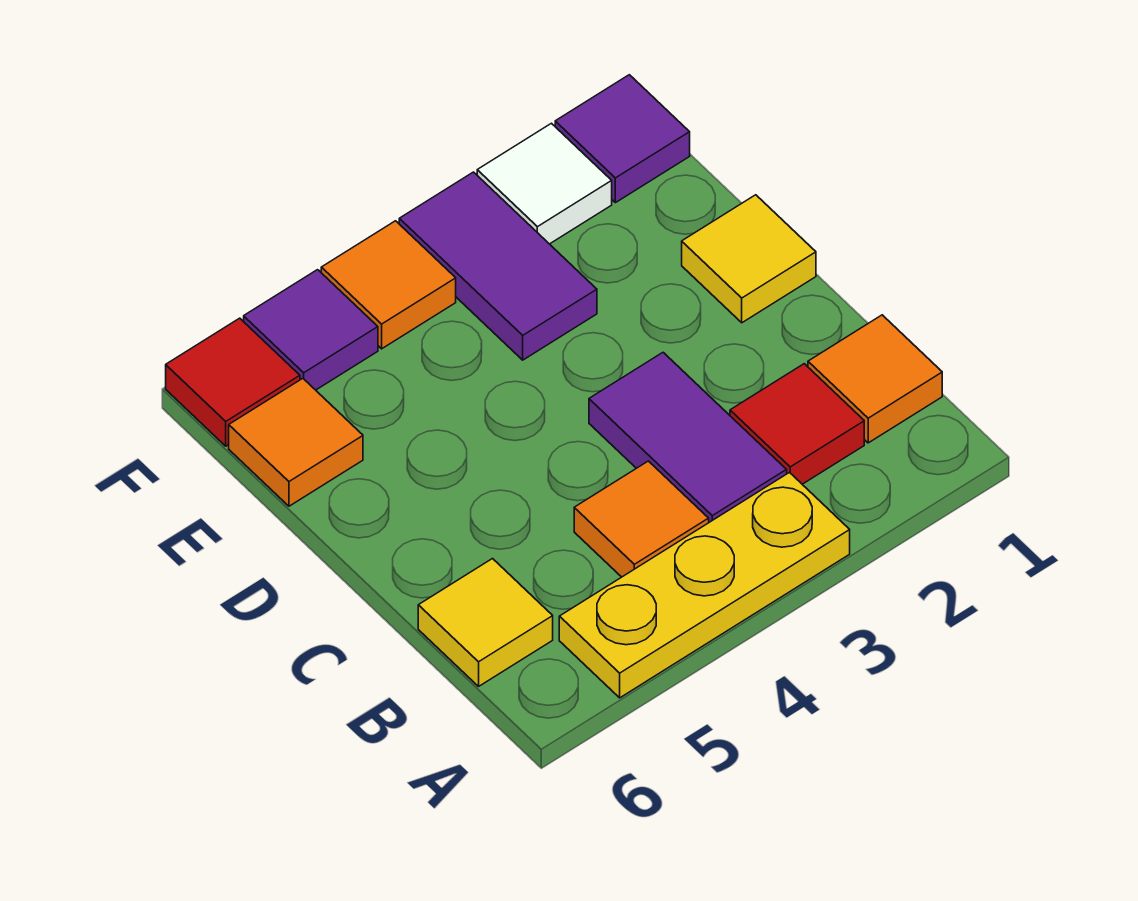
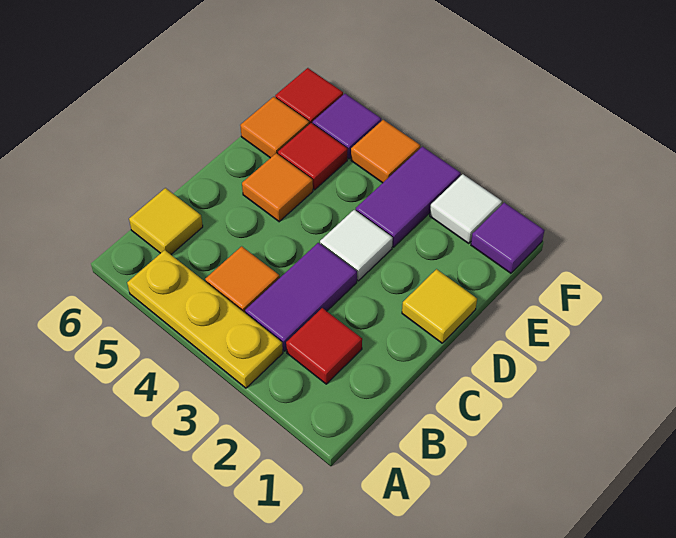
orange tile B1 level 1 -> orange tile D5 level 1
none -> white tile D3 level 1
none -> red tile E5 level 1

